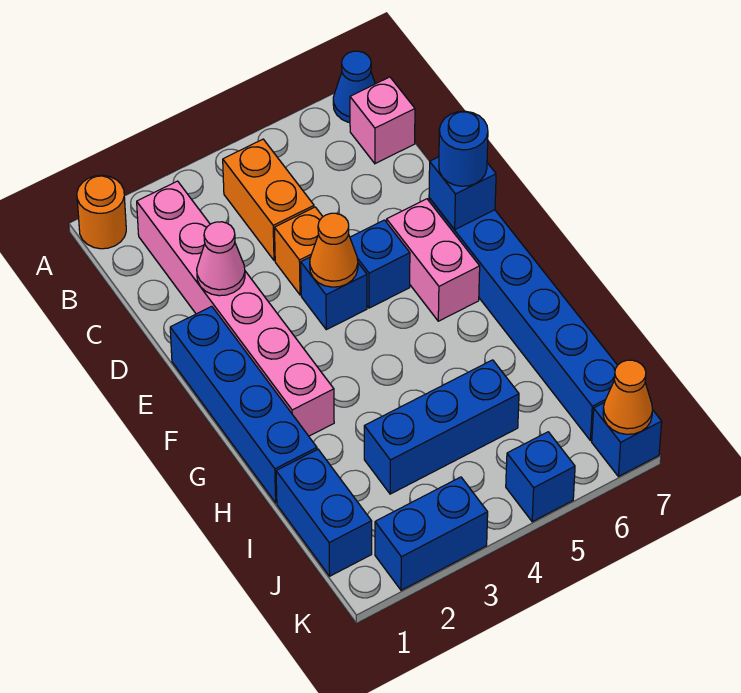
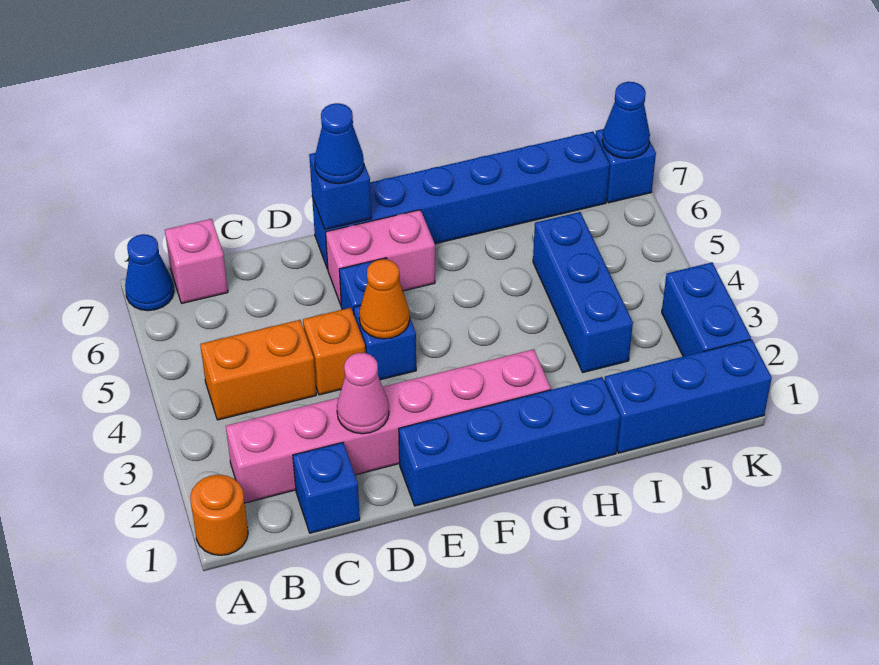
blue round brick E7 level 3 -> blue cone E7 level 3
blue brick I1:J1 level 1 -> blue brick I1:K1 level 1
blue brick K5 level 1 -> blue brick C1 level 1
orange cone K7 level 2 -> blue cone K7 level 2

